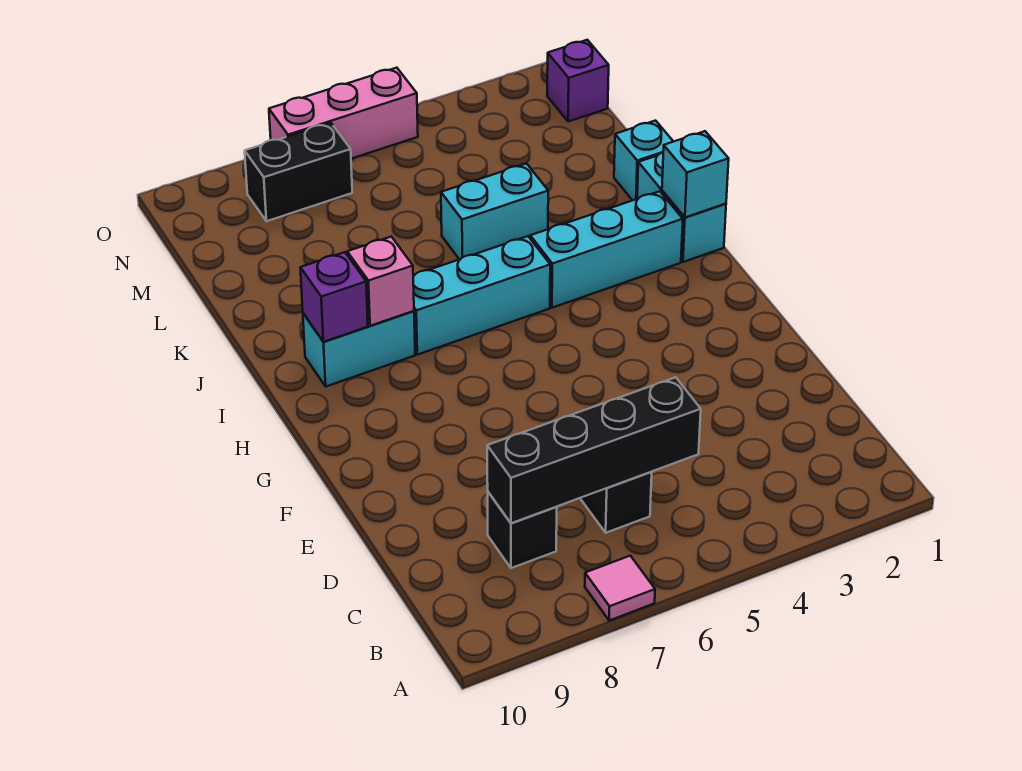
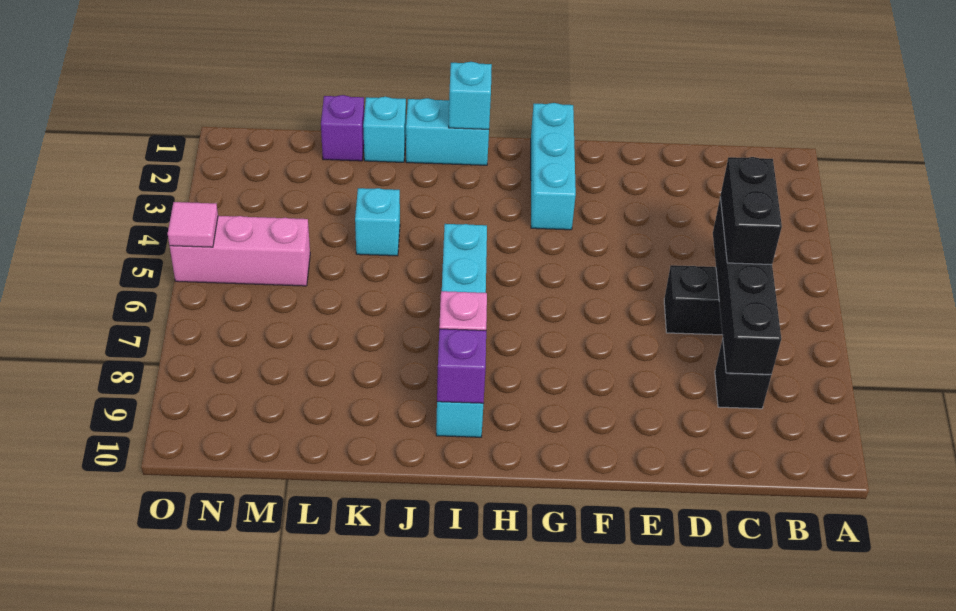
pink tile A7 level 1 -> pink tile O5 level 2
cyan brick I2:I4 level 1 -> cyan brick G1:G3 level 1
cyan brick K4:K5 level 1 -> cyan brick K4 level 1
purple brick N1 level 1 -> purple brick L1 level 1
black brick N7:N8 level 1 -> black brick C5:C6 level 3
pink brick O5:O7 level 1 -> pink brick M5:O5 level 1

